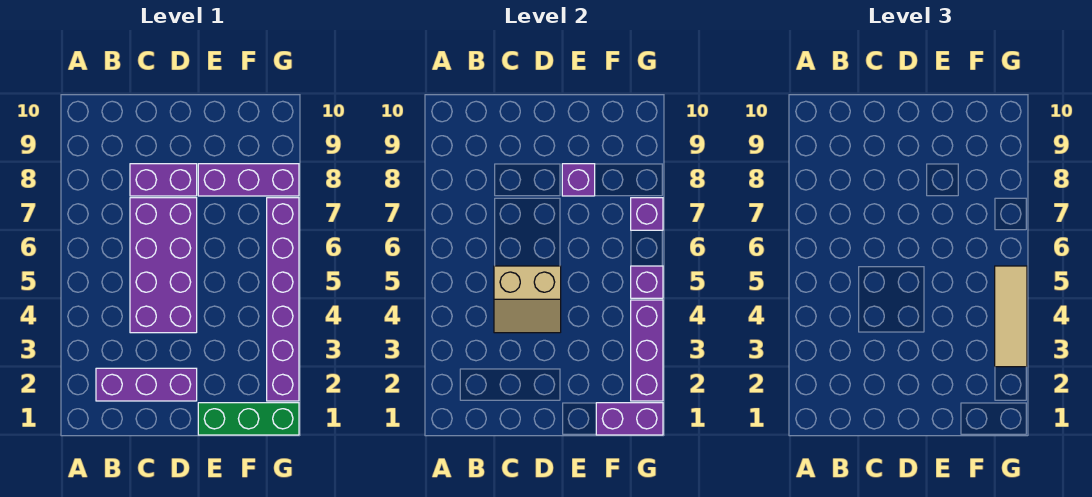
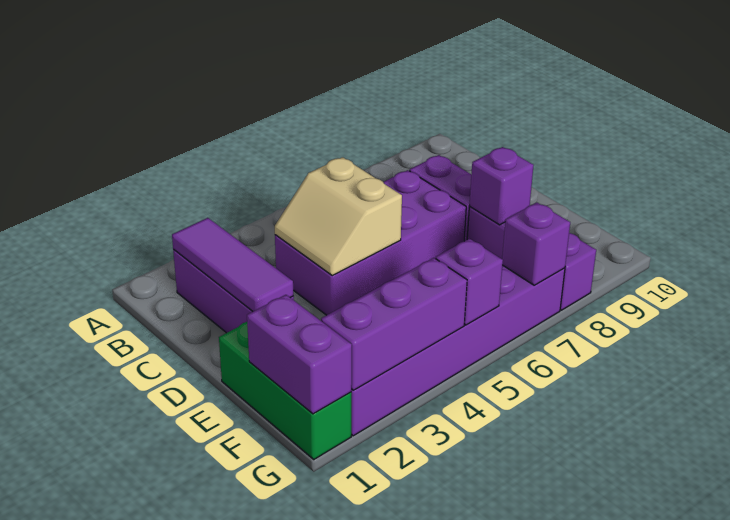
none -> purple tile B2:D2 level 2
tan tile G3:G5 level 3 -> none

